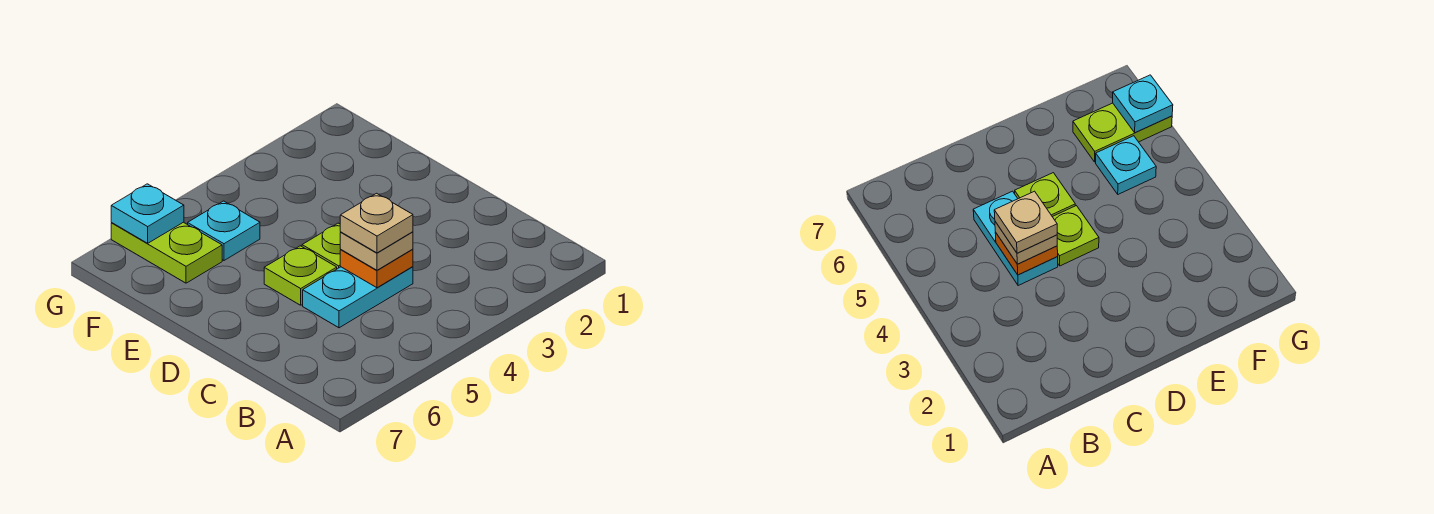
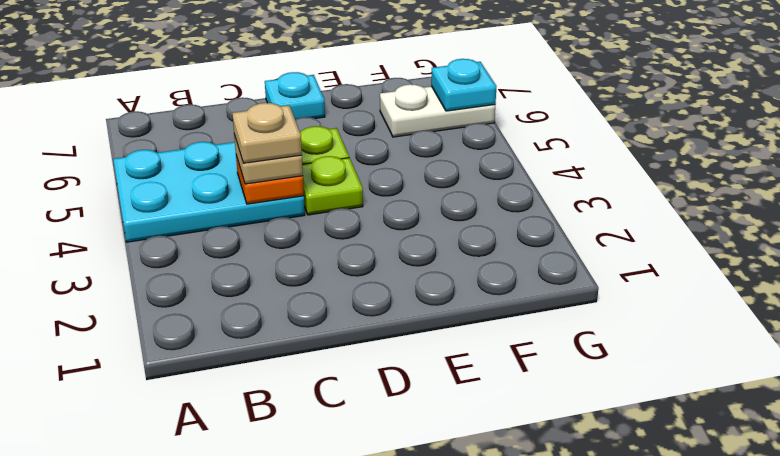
cyan plate C4:C5 level 1 -> cyan plate A4:C5 level 1
cyan plate F5 level 1 -> cyan plate D7 level 1
lime plate F6:G6 level 1 -> white plate F6:G6 level 1

